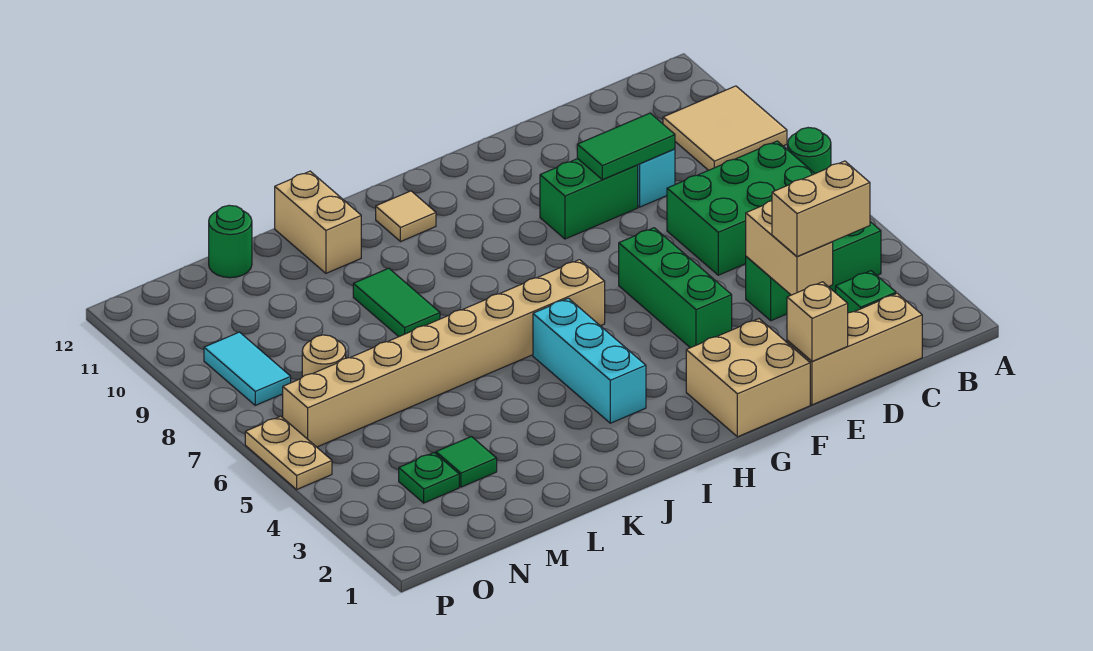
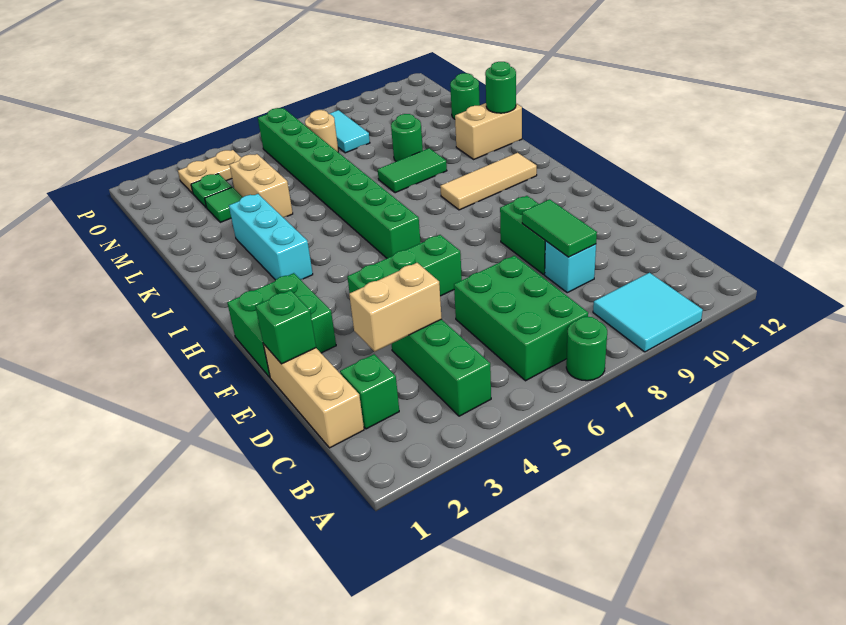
tan tile A9:B10 level 1 -> cyan tile A9:B10 level 1
tan brick C3:D3 level 3 -> tan brick L4:M4 level 1
tan brick E1 level 2 -> green brick E1 level 2
tan brick F1:G2 level 1 -> green brick F1:G2 level 1
tan brick H6:O6 level 1 -> green brick H6:O6 level 1
cyan brick I3:I5 level 1 -> cyan brick I3:K3 level 1
tan tile I11 level 1 -> tan tile I9:I11 level 1
none -> green round brick K12 level 2
none -> green round brick L9 level 1
cyan tile O8:O9 level 1 -> cyan tile N8:O8 level 1
tan plate P5:P6 level 1 -> tan plate O3:O4 level 1

